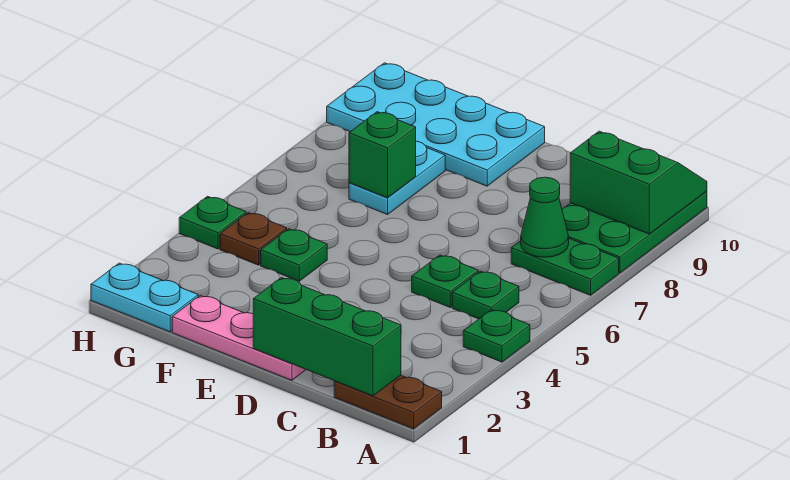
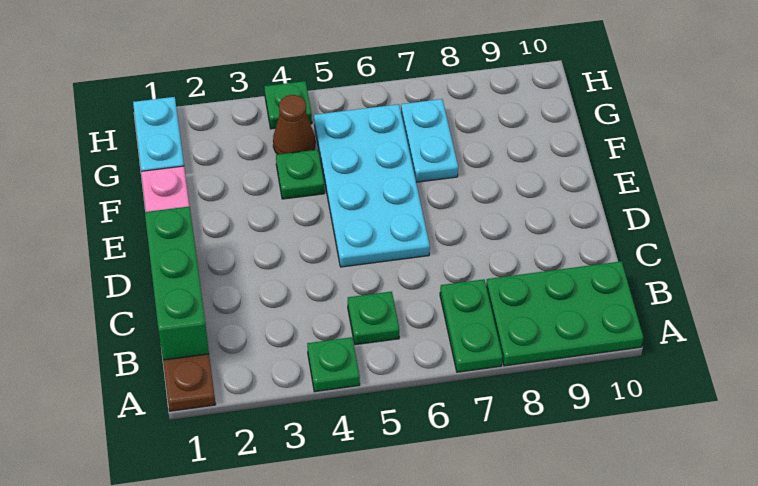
green slope A9:B10 level 2 top 9 -> none
green cone B7 level 2 -> none
green plate C5 level 1 -> none
cyan plate E9:H10 level 1 -> cyan plate D5:G6 level 1
cyan plate F7:F8 level 1 -> cyan plate F7:G7 level 1
green brick F7 level 2 -> none
brown plate G4 level 1 -> brown cone G4 level 1

